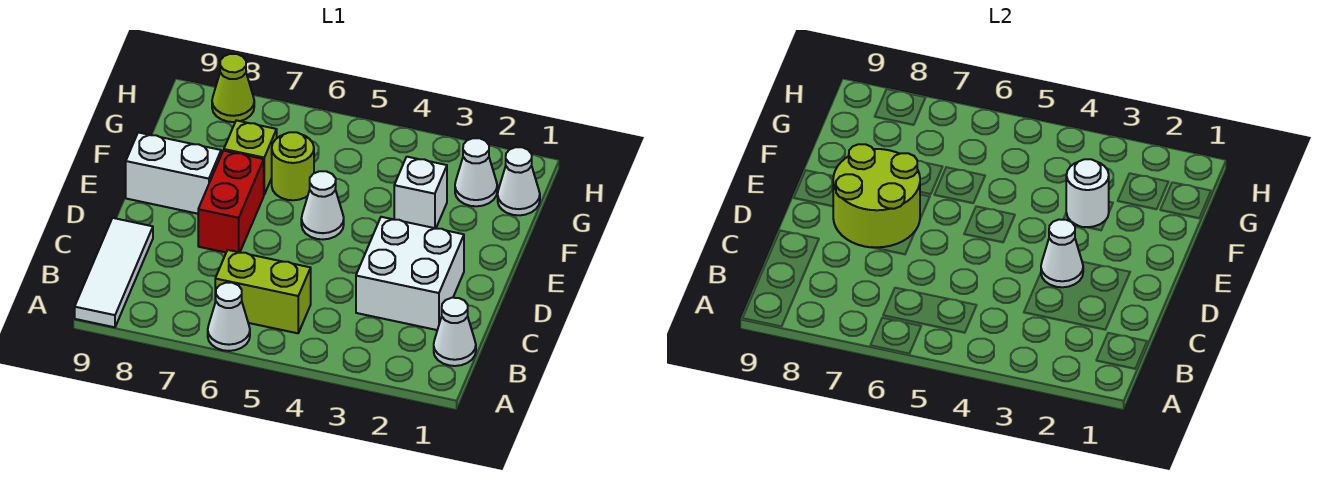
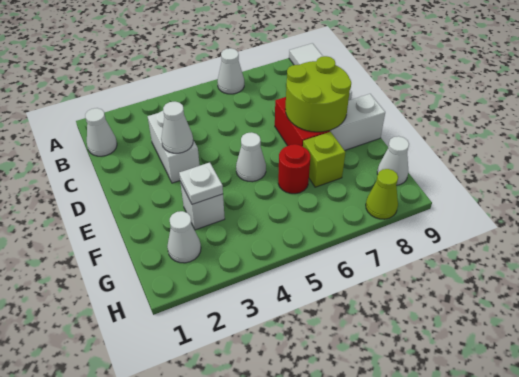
lime brick B5:B6 level 1 -> none
white brick C2:D3 level 1 -> white brick C3:D3 level 1
white round brick F3 level 2 -> white plate F3 level 2
lime round brick F6 level 1 -> red round brick F6 level 1
white cone G1 level 1 -> white cone G9 level 1

